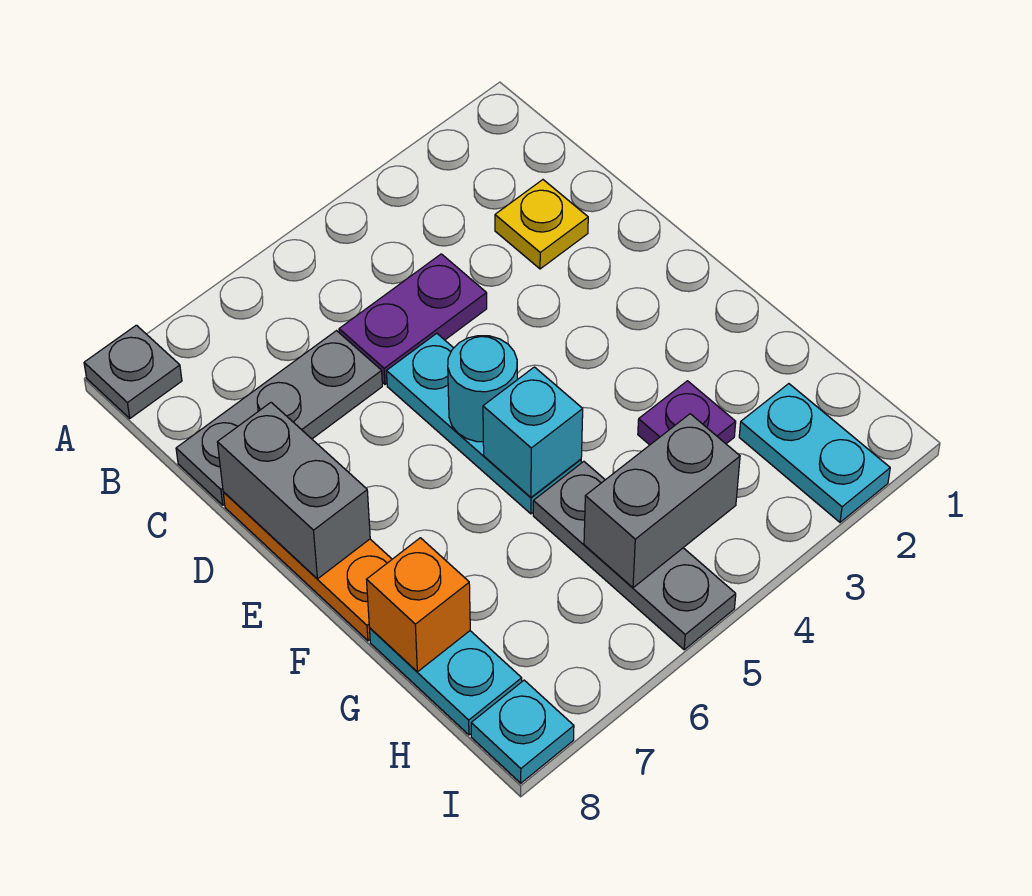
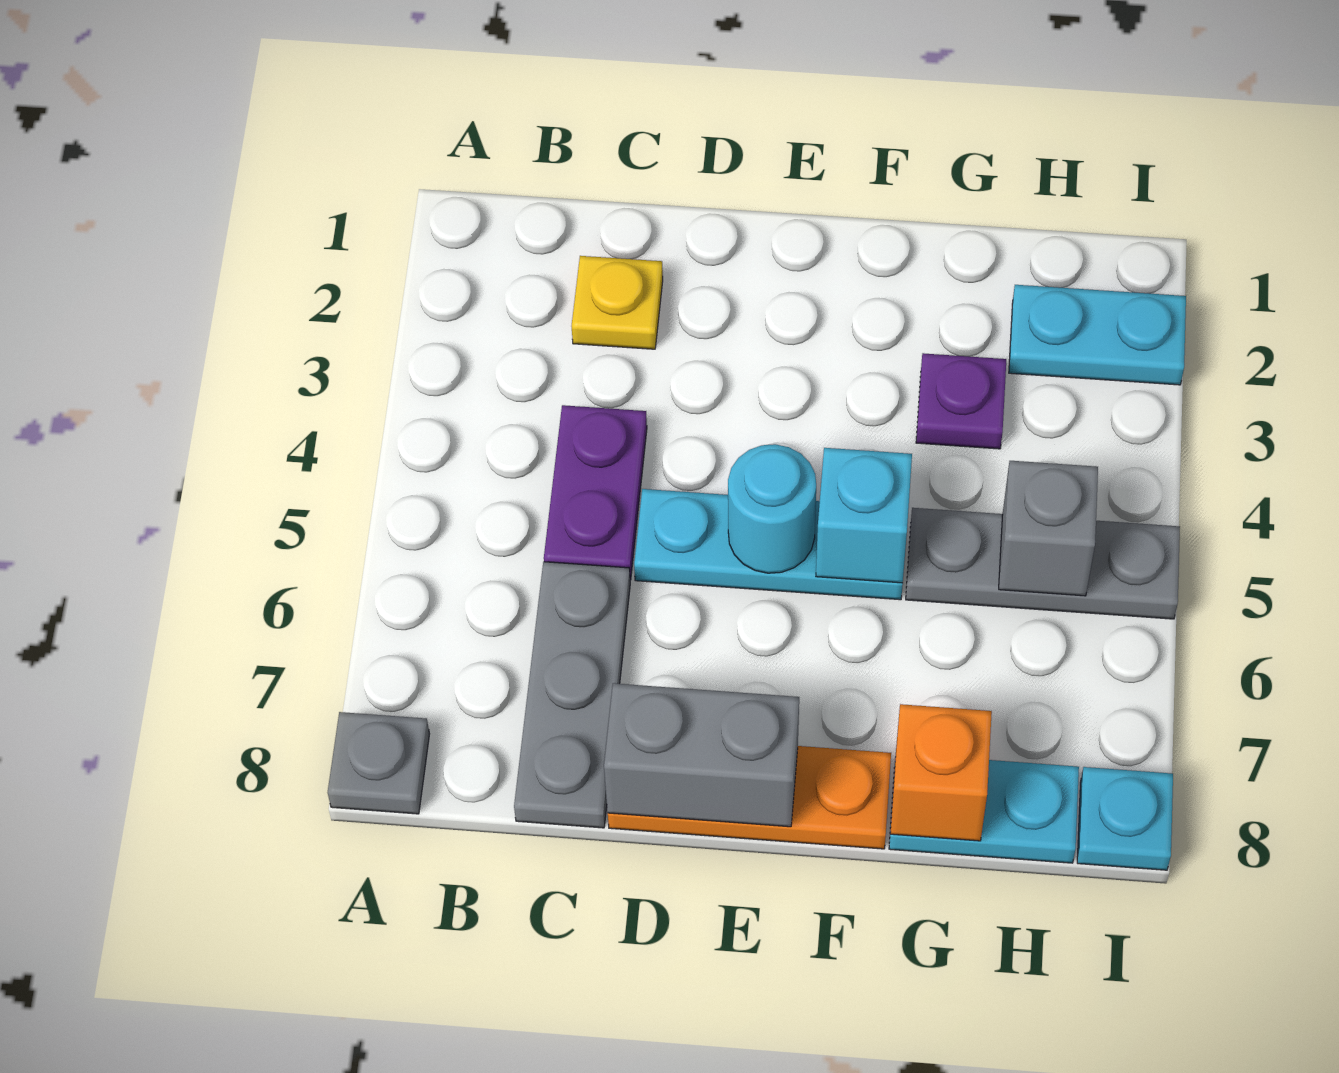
grey brick H4:H5 level 2 -> grey brick H5 level 2

